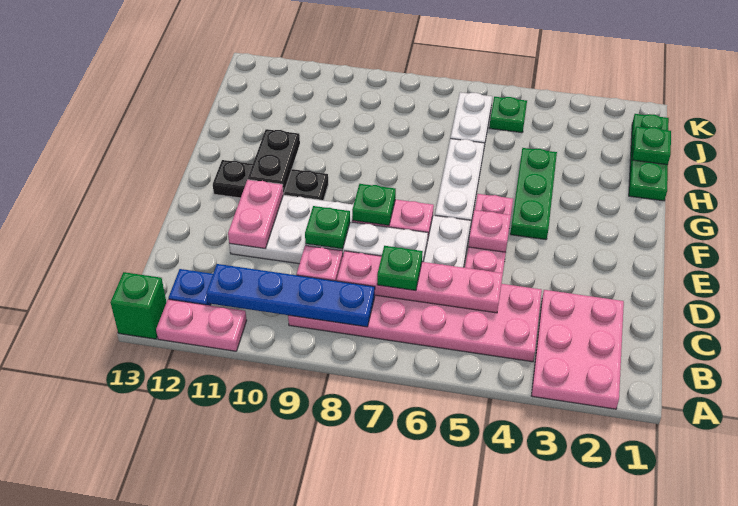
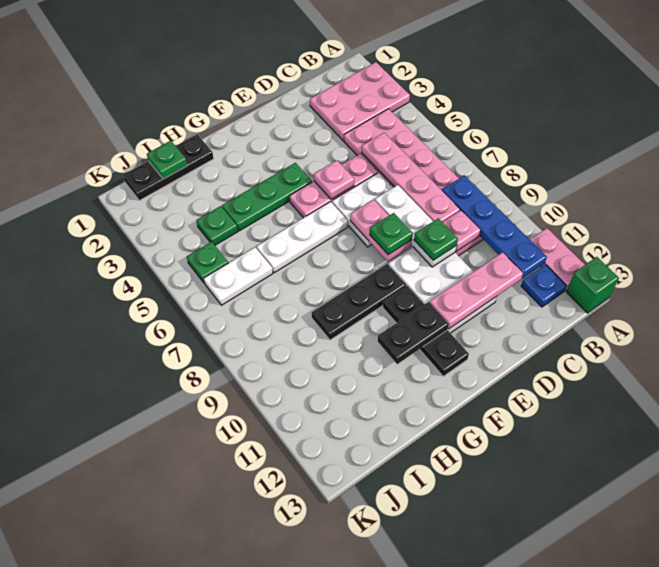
green plate C7 level 3 -> green plate I4 level 1
pink plate D11:E11 level 2 -> pink plate C11:E11 level 2
none -> black plate F9:H9 level 1
green plate H1:J1 level 1 -> black plate H1:J1 level 1

